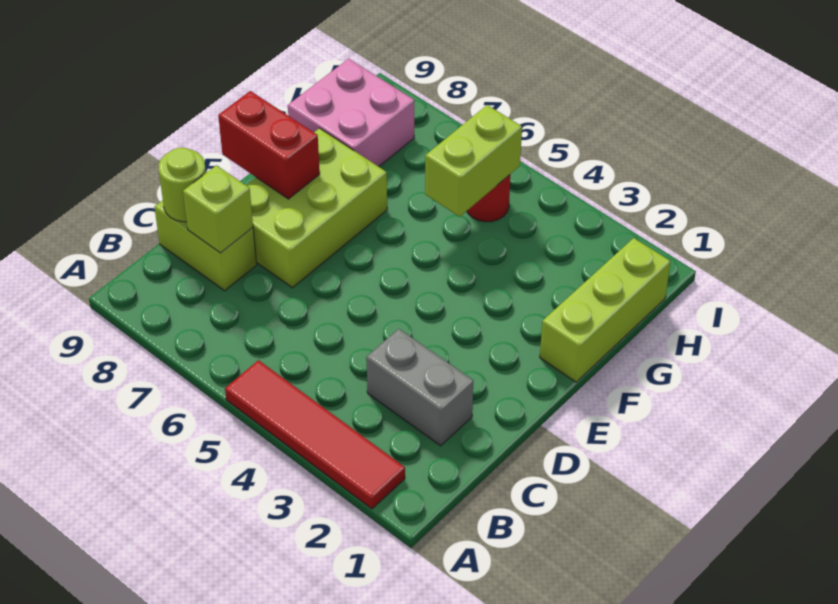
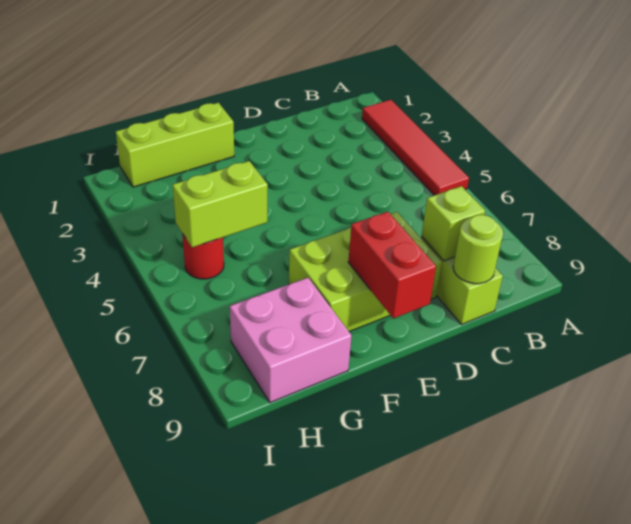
grey brick C2:C3 level 1 -> none

